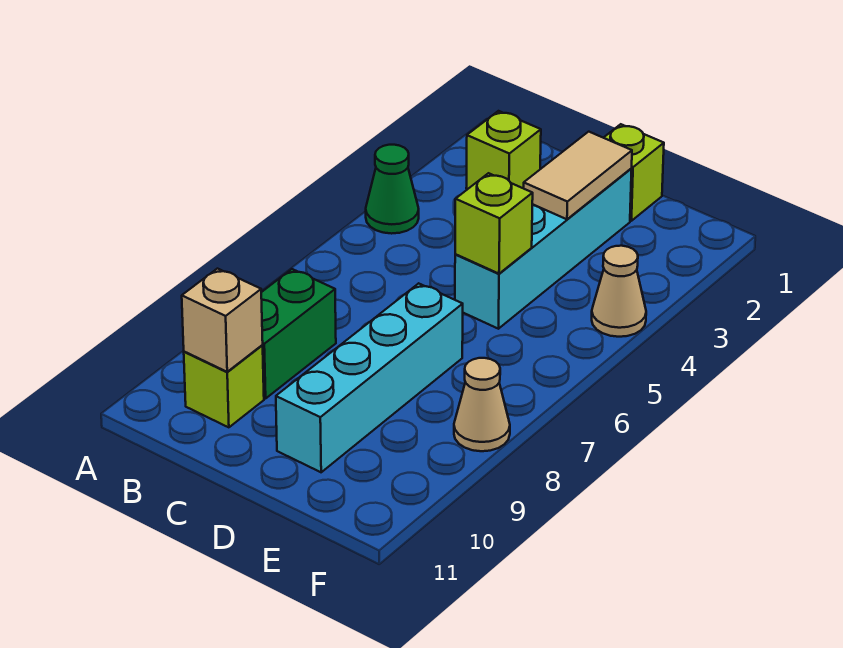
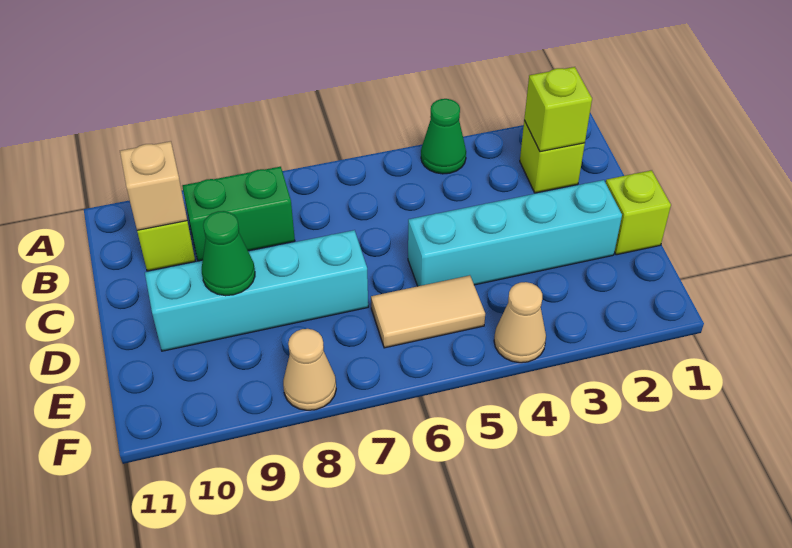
tan tile D2:D3 level 2 -> tan tile E5:E6 level 1
lime brick D5 level 2 -> lime brick B2 level 2
none -> green cone D9 level 2

